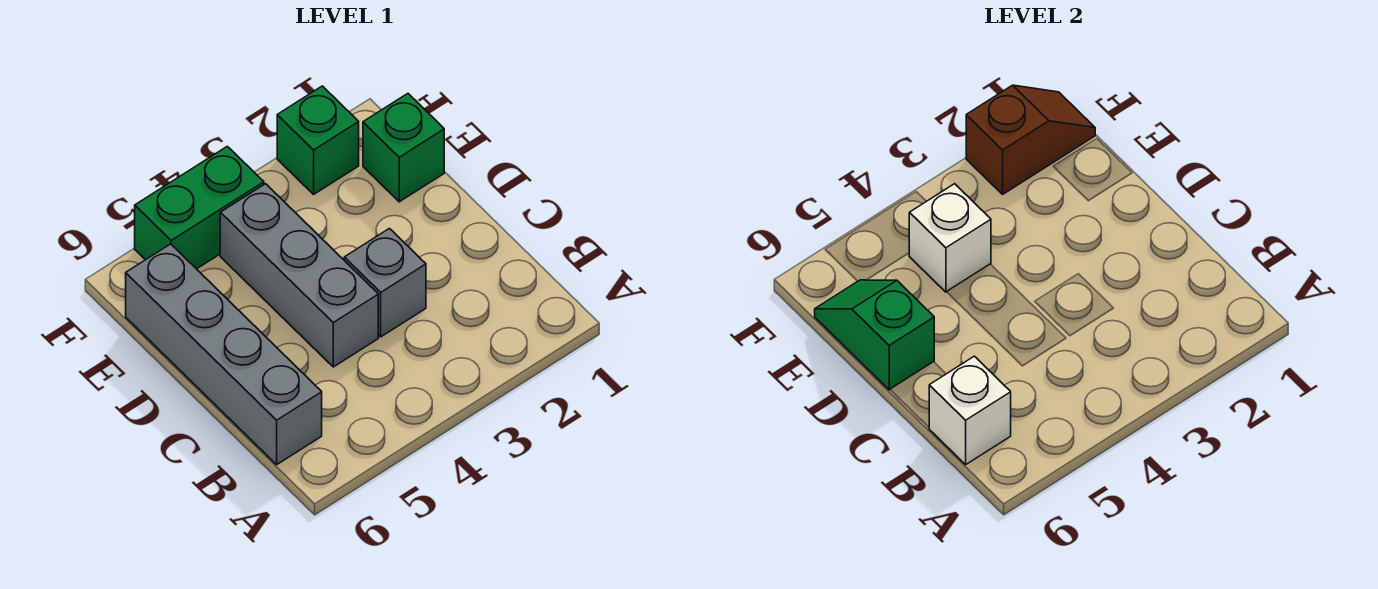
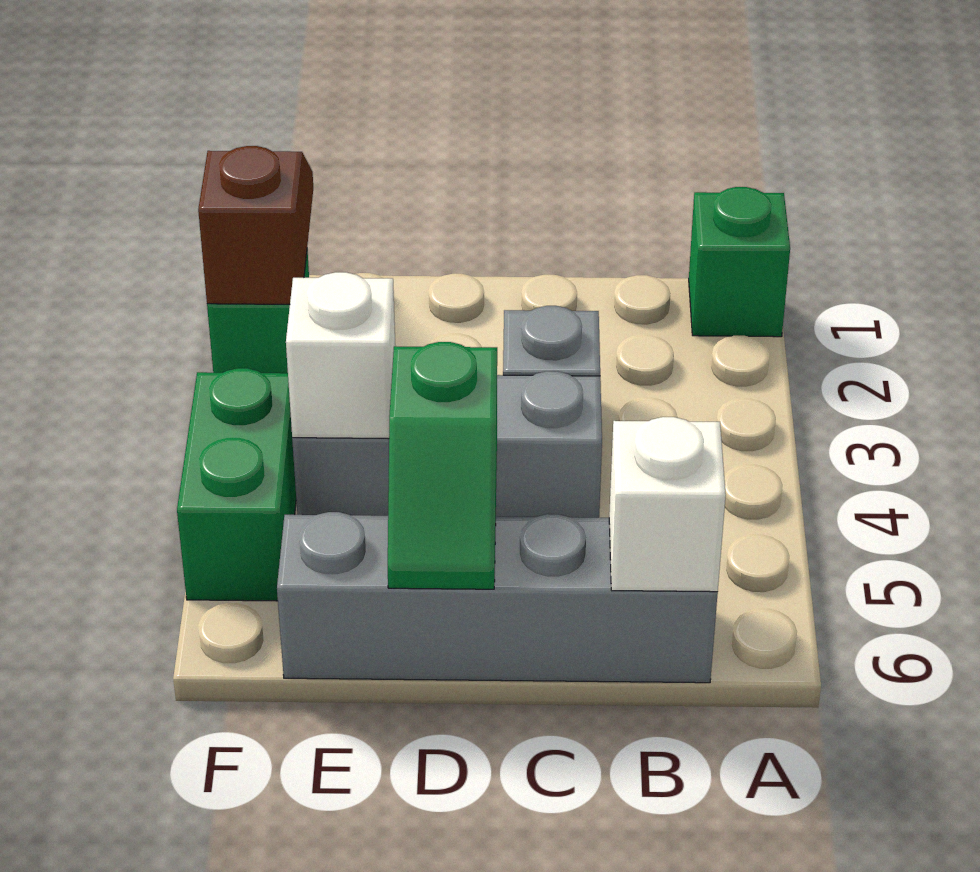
green slope D6:E6 level 2 top D -> green slope D5:D6 level 2 top 5
green brick E1 level 1 -> green brick A1 level 1

